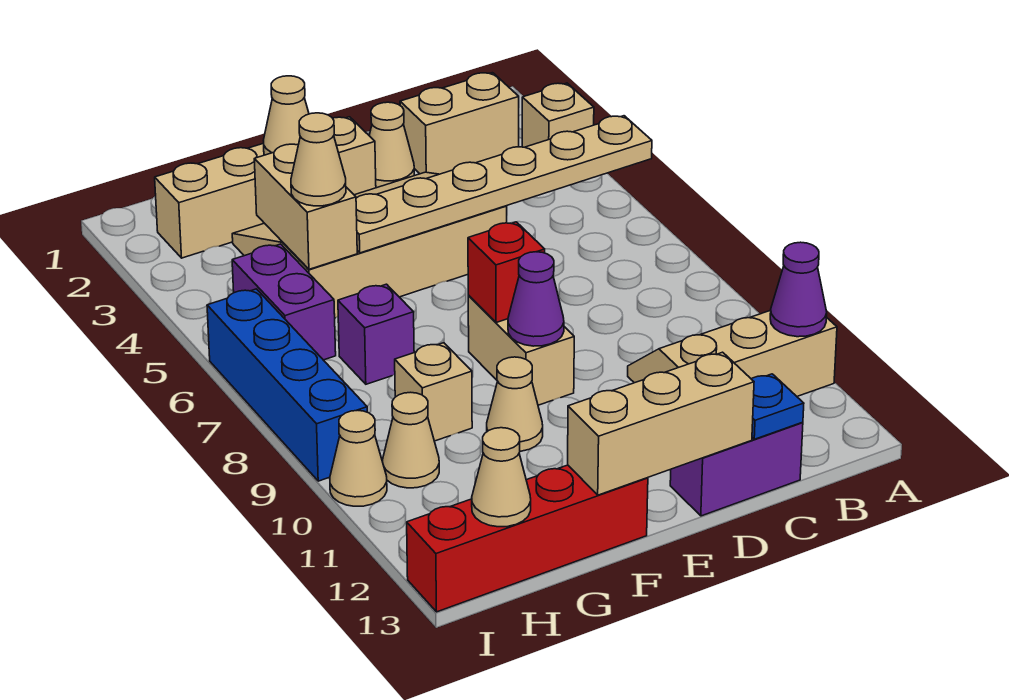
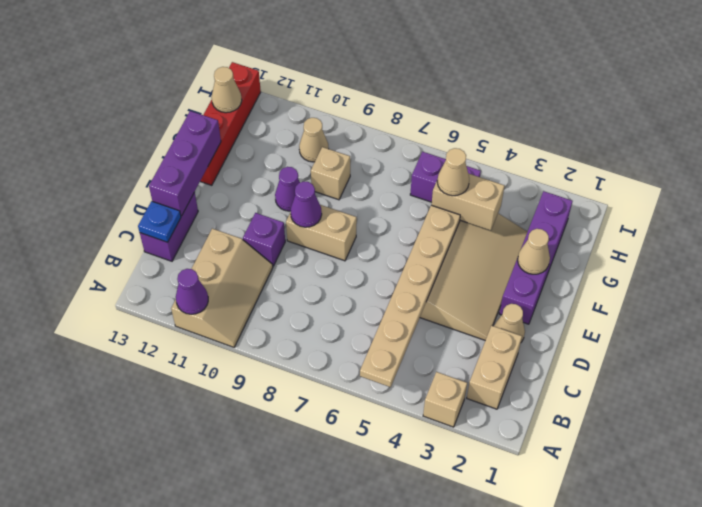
tan brick D13:F13 level 2 -> purple brick D13:F13 level 2
tan brick E2:H2 level 1 -> purple brick E2:H2 level 1
red brick E8 level 2 -> none
tan cone F10 level 1 -> purple cone F10 level 1
purple brick G7 level 1 -> purple brick D10 level 1
blue brick I6:I9 level 1 -> none
tan cone I10 level 1 -> none

